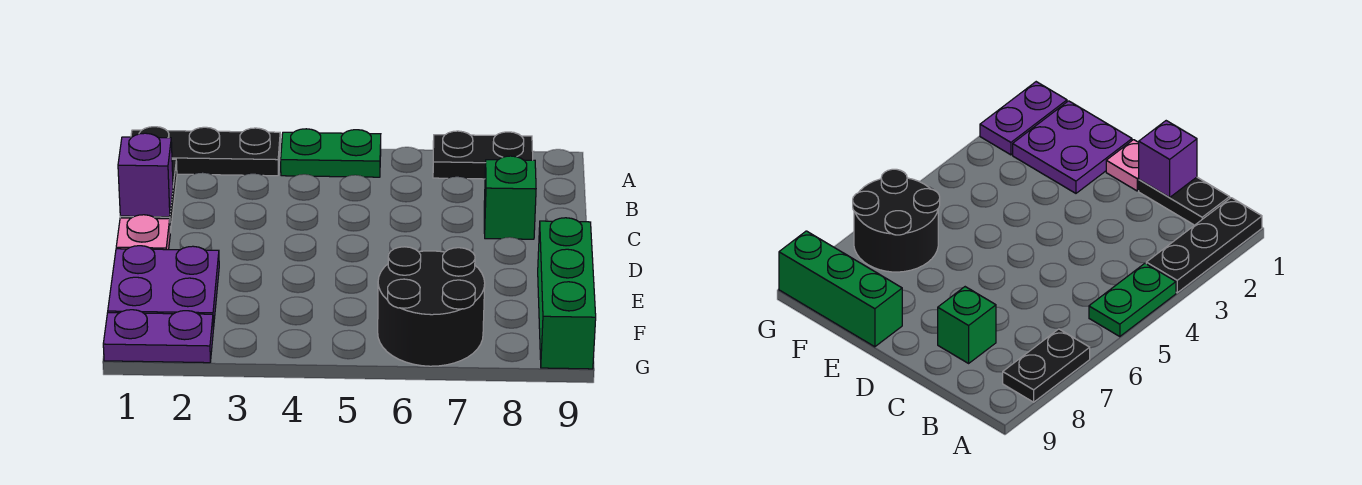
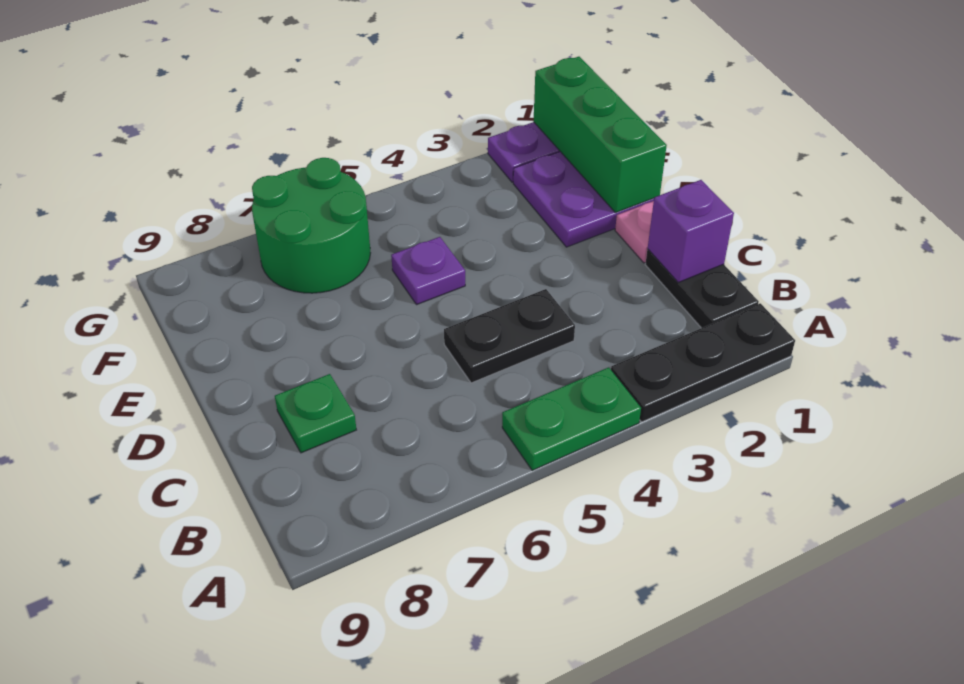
black plate A7:A8 level 1 -> black plate C4:C5 level 1
green brick C8 level 1 -> green plate C8 level 1
none -> purple plate E5 level 1
green brick E9:G9 level 1 -> green brick E1:G1 level 2
black round brick F6:G7 level 1 -> green round brick F6:G7 level 1

